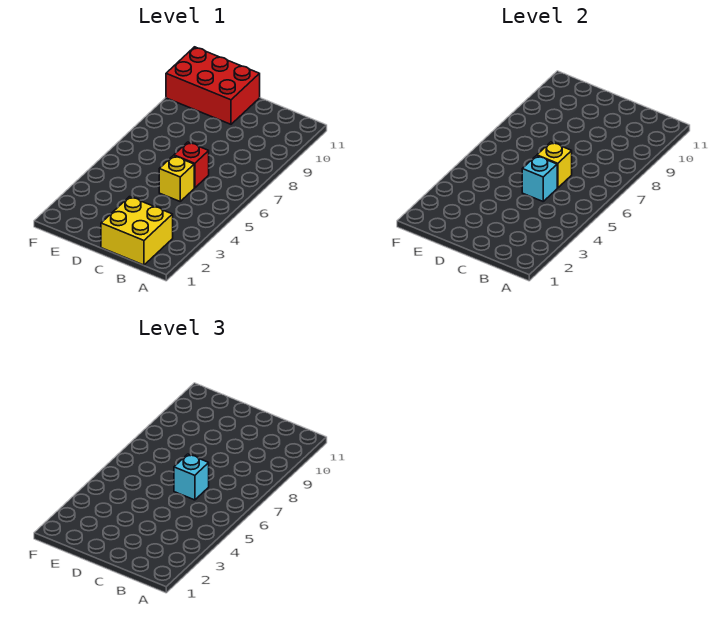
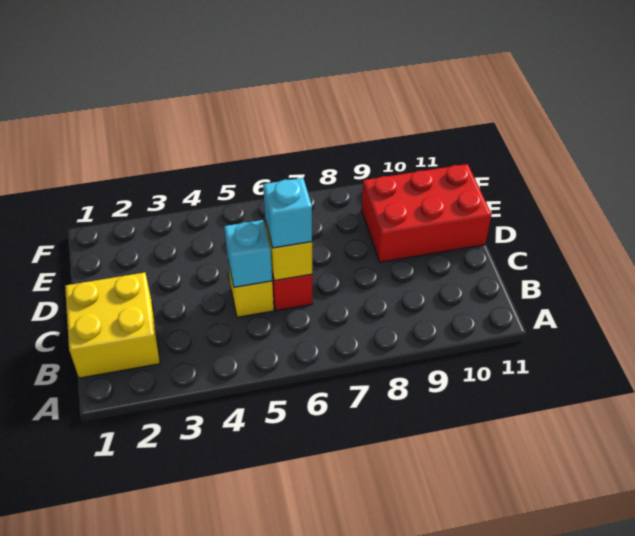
red brick D10:F11 level 1 -> red brick D9:E11 level 1

